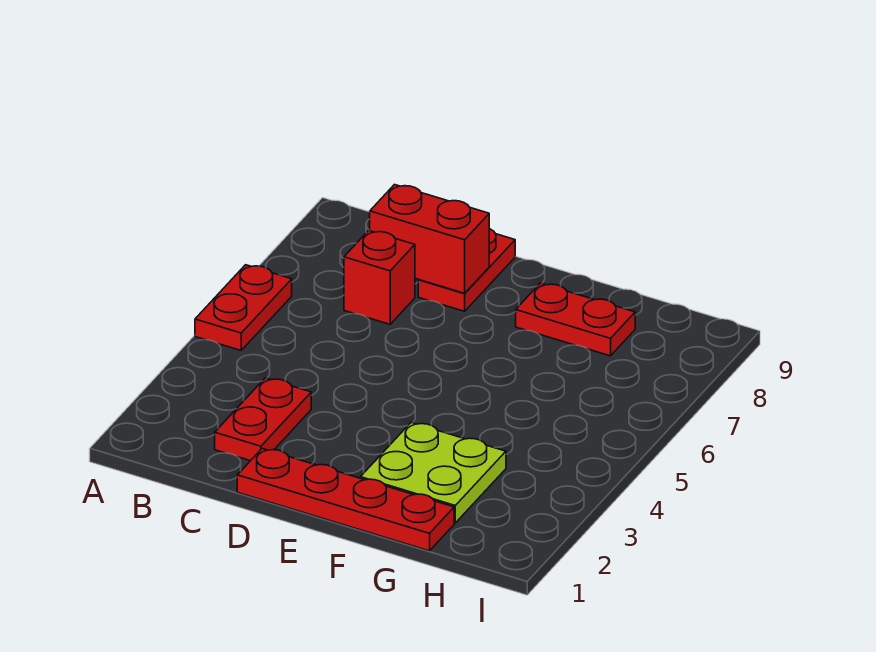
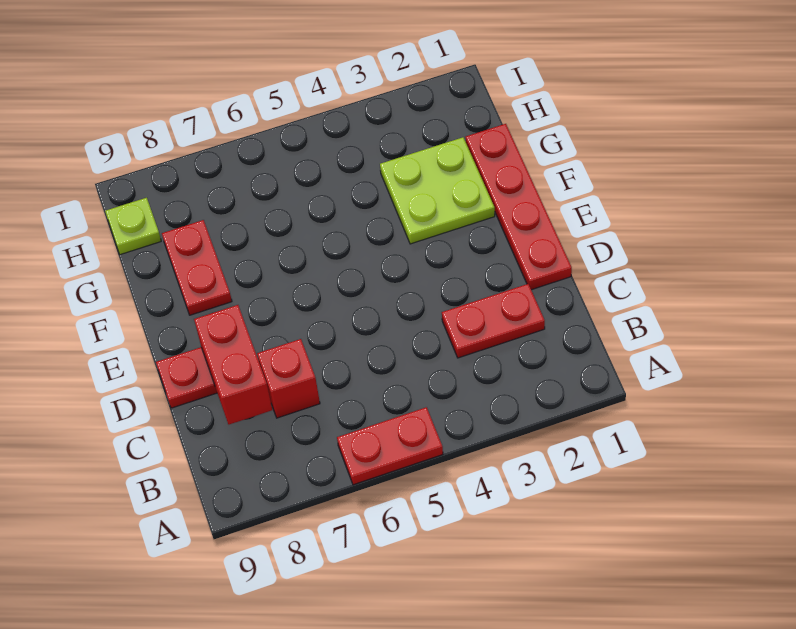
none -> lime plate H9 level 1

